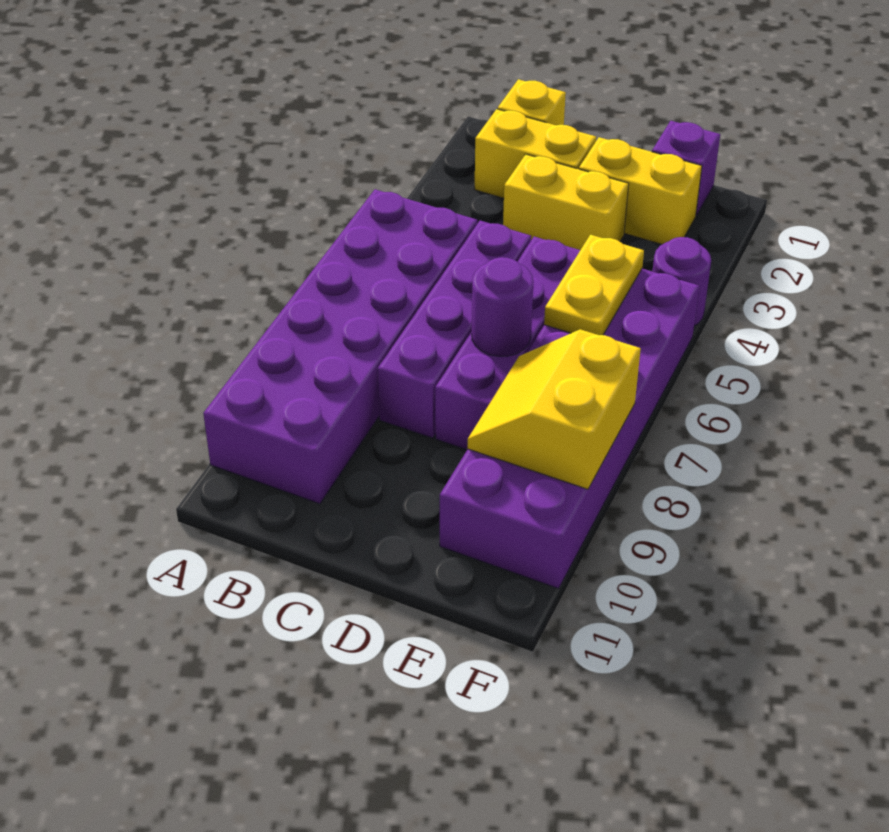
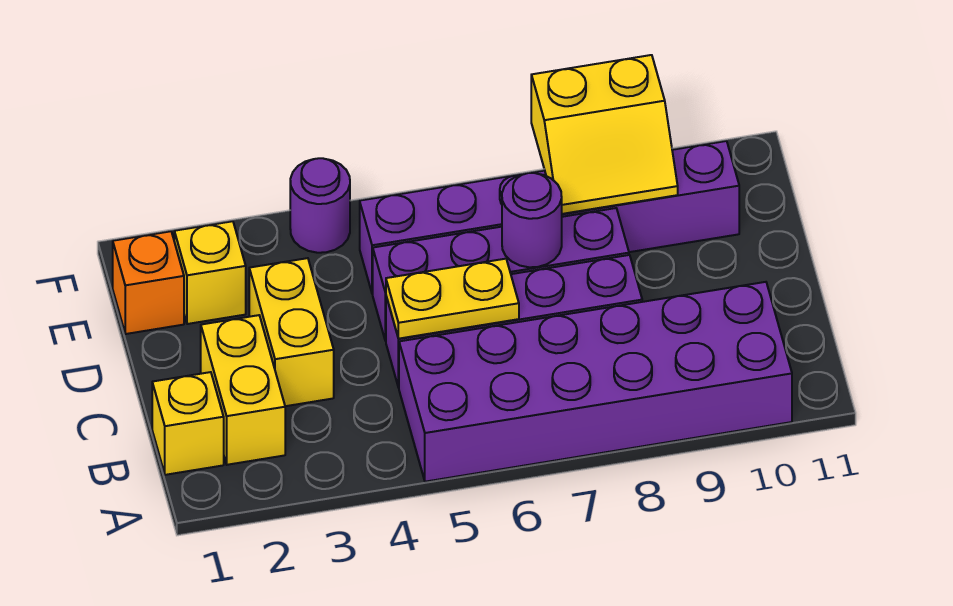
yellow brick D2:E2 level 1 -> yellow brick E2 level 1
purple brick E1 level 1 -> orange brick E1 level 1
purple brick E5:F10 level 1 -> purple brick E5:E10 level 1
yellow plate E5:E6 level 2 -> yellow plate C5:C6 level 2

